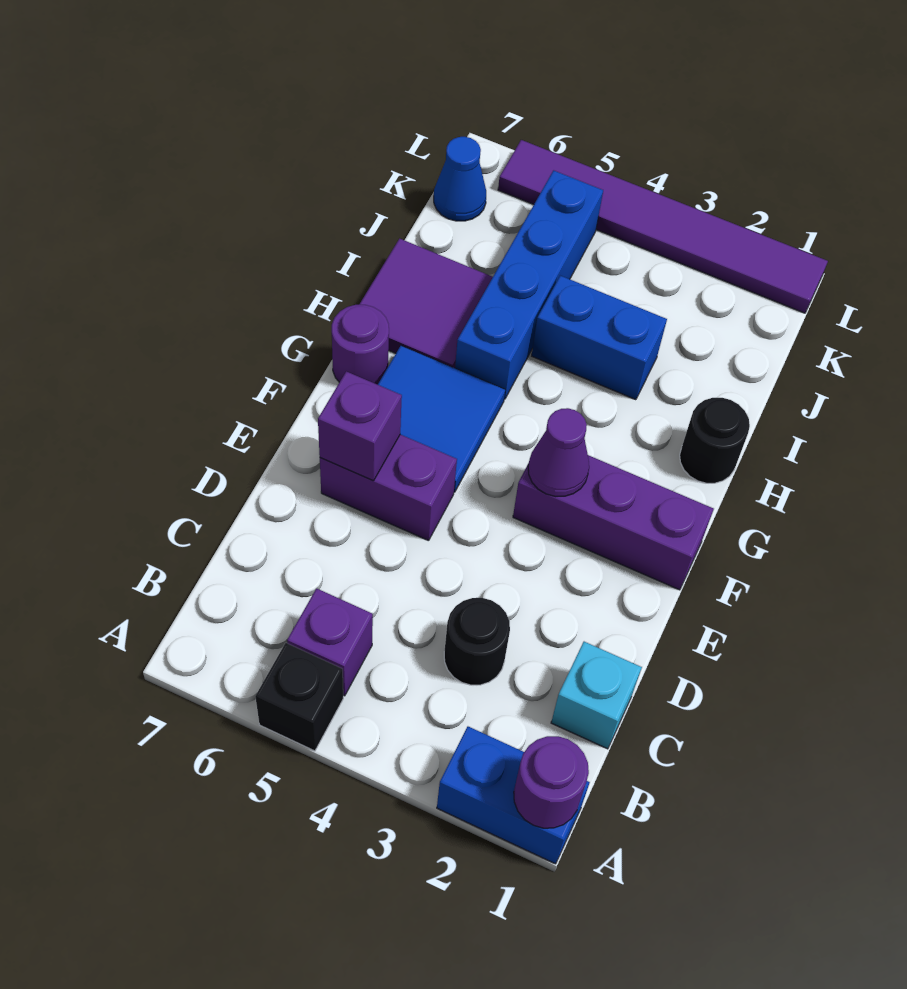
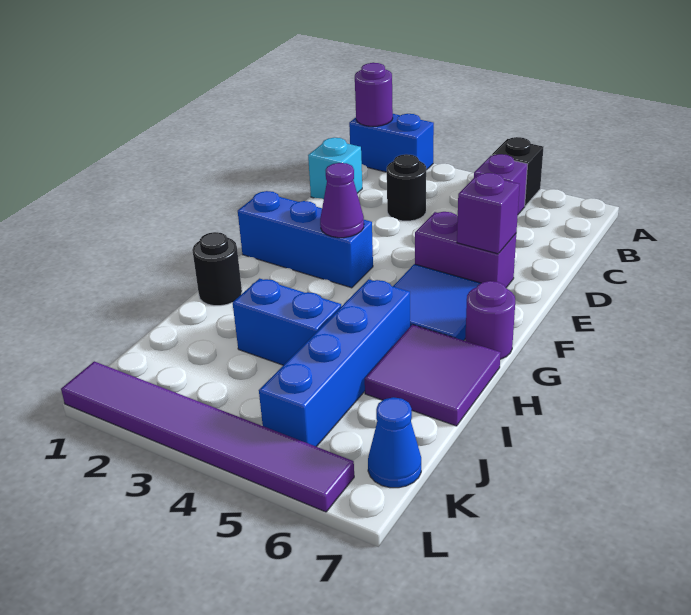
purple brick F1:F3 level 1 -> blue brick F1:F3 level 1

